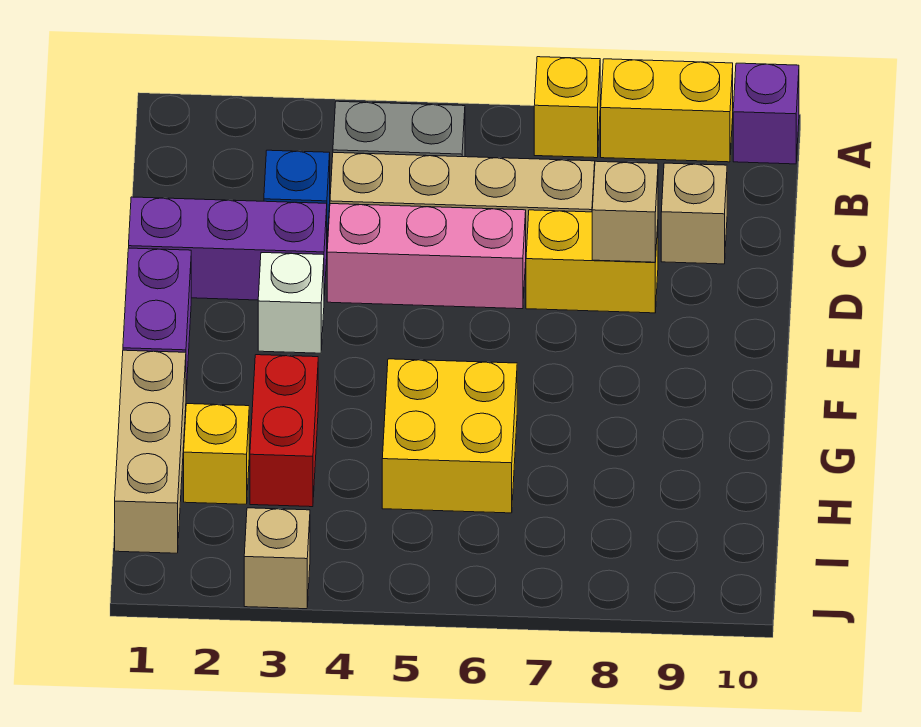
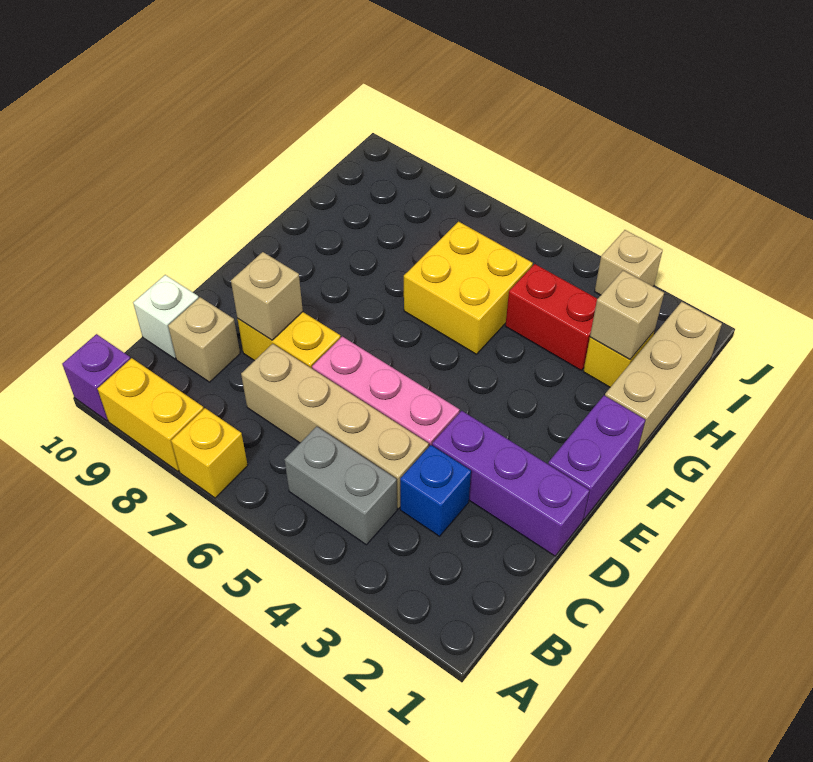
white brick E3 level 1 -> white brick C10 level 1
red brick G3:H3 level 1 -> red brick H3:H4 level 1
none -> tan brick H2 level 2

